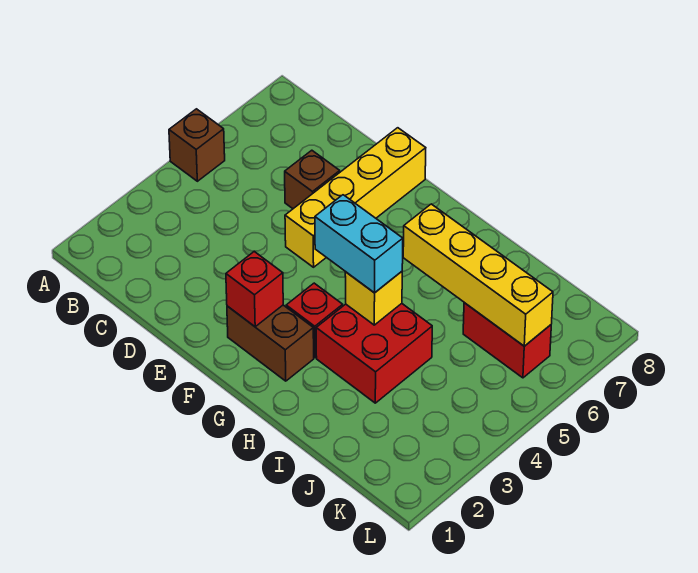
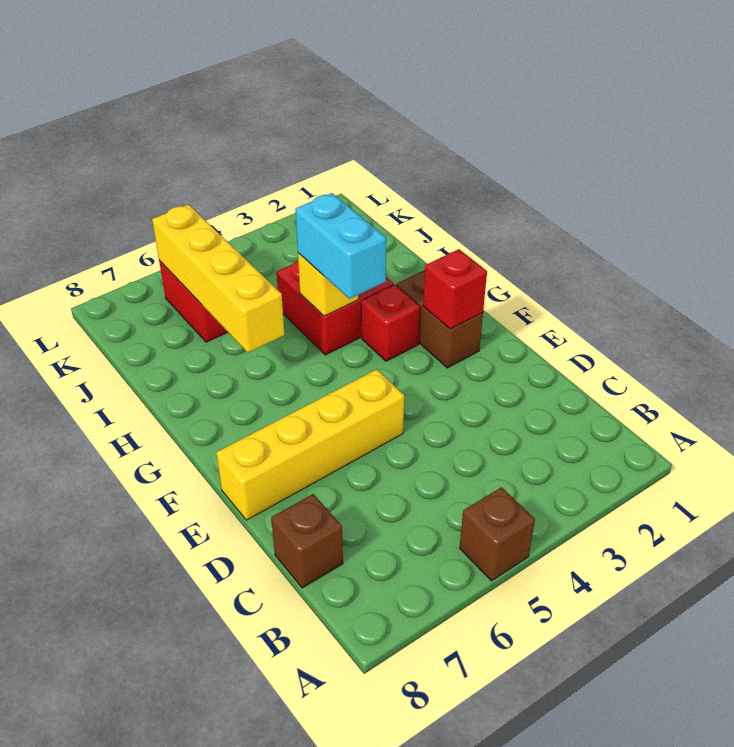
brown brick D6 level 1 -> brown brick C8 level 1

